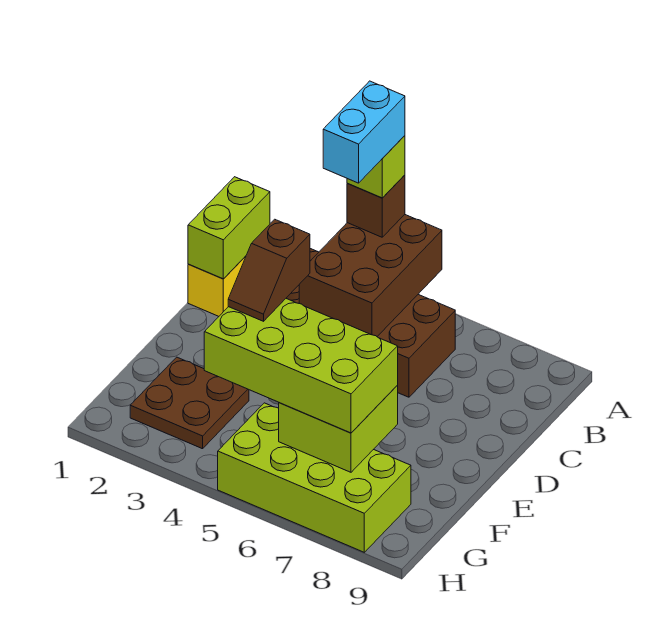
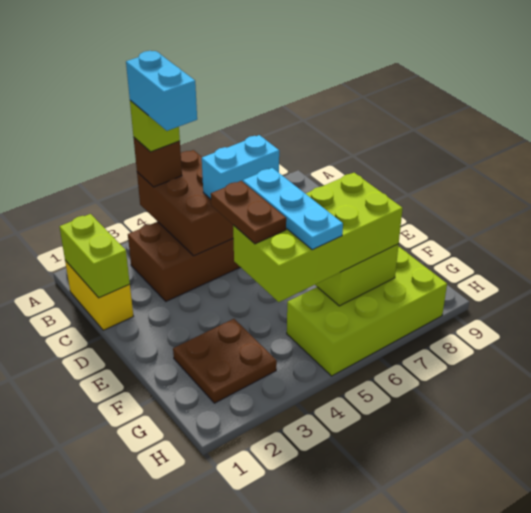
none -> cyan brick C5:C6 level 3
brown slope E4:F4 level 4 top E -> brown plate E4:F4 level 4
none -> cyan plate E5:G5 level 4

